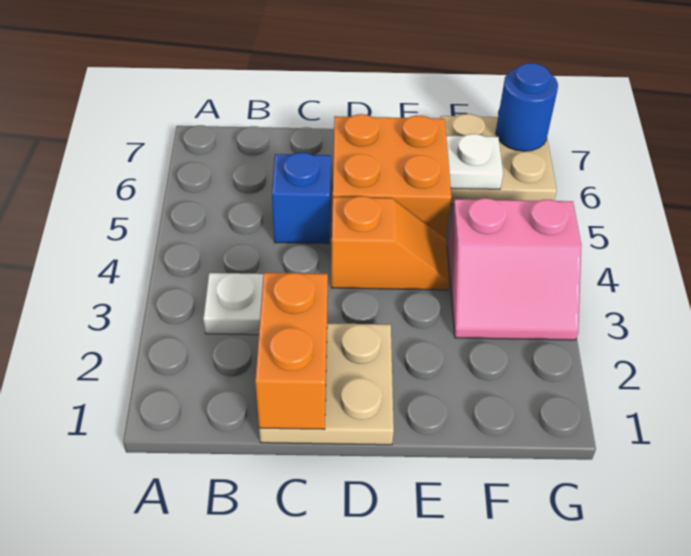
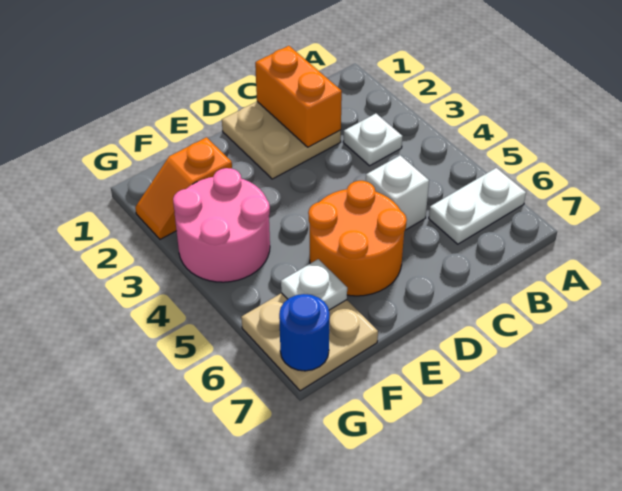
none -> white plate A6:B6 level 1
blue brick C5 level 1 -> white brick C5 level 1
orange slope D4:E4 level 1 top D -> orange slope F2:G2 level 1 top F
orange brick D5:E6 level 1 -> orange round brick D5:E6 level 1
pink slope F3:G4 level 1 top 4 -> pink round brick F3:G4 level 1

